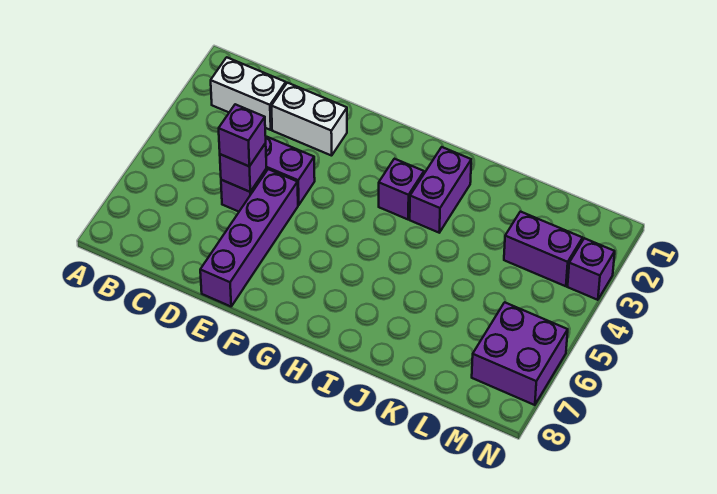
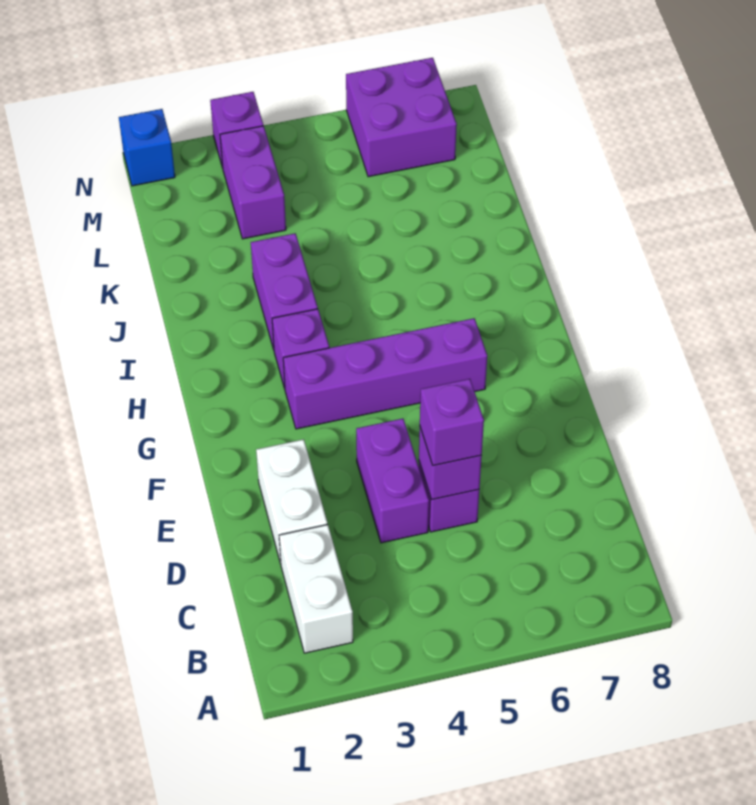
purple brick E5:E8 level 1 -> purple brick G3:G6 level 1
purple brick I2:I3 level 1 -> purple brick I3:J3 level 1
none -> blue brick N1 level 1

